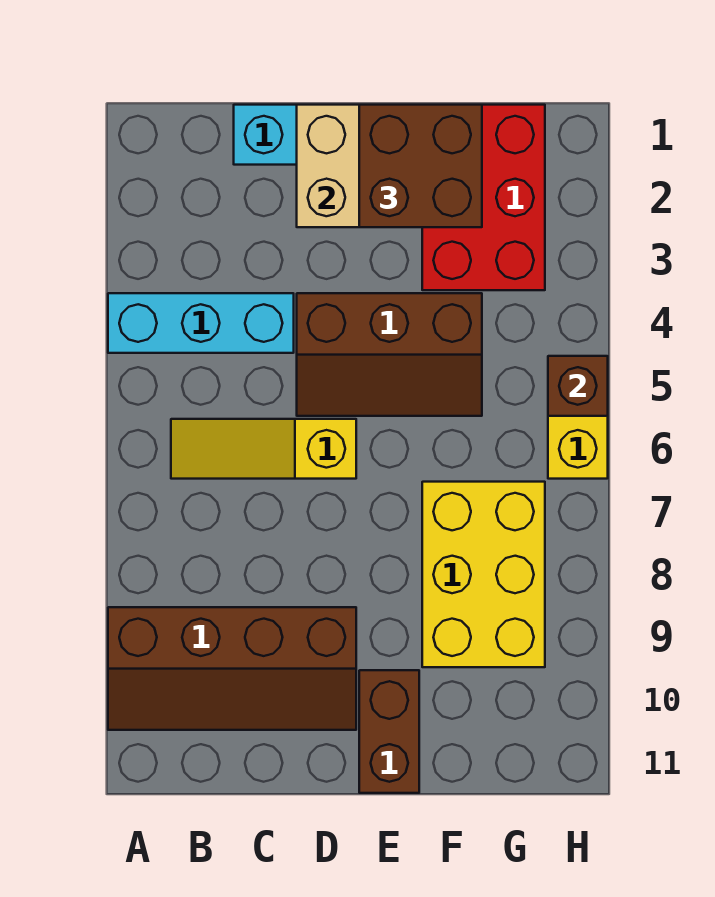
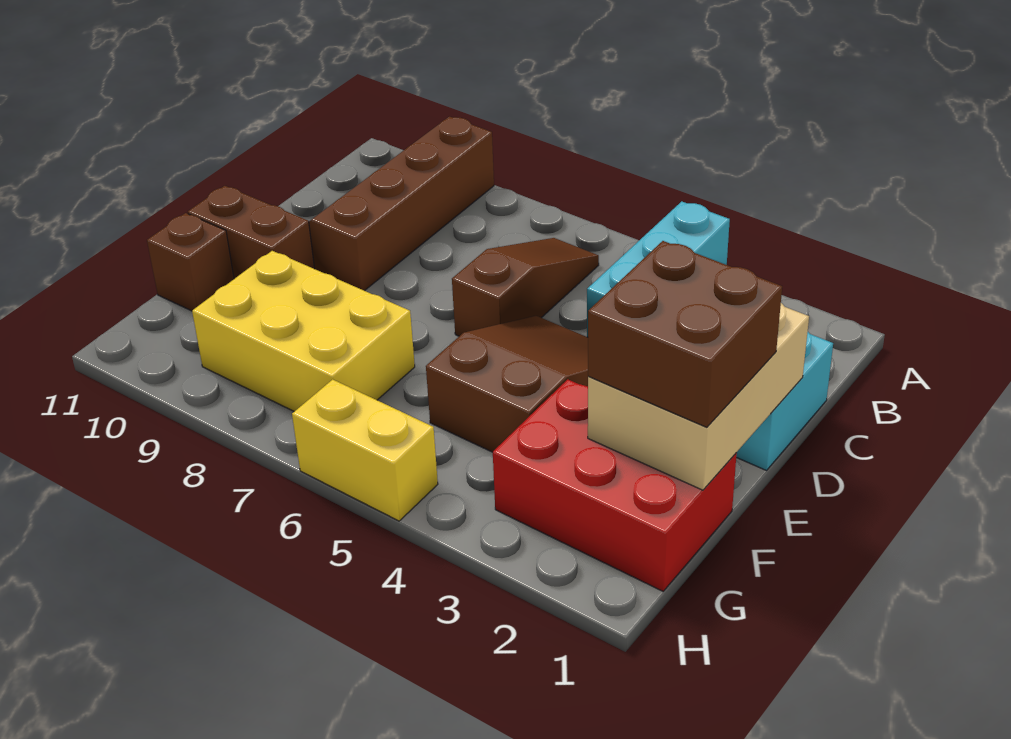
yellow slope B6:D6 level 1 top D -> brown slope B6:D6 level 1 top D
brown slope D4:F5 level 1 top 4 -> brown slope D4:F5 level 1 top F
brown brick H5 level 2 -> brown brick F11 level 1

